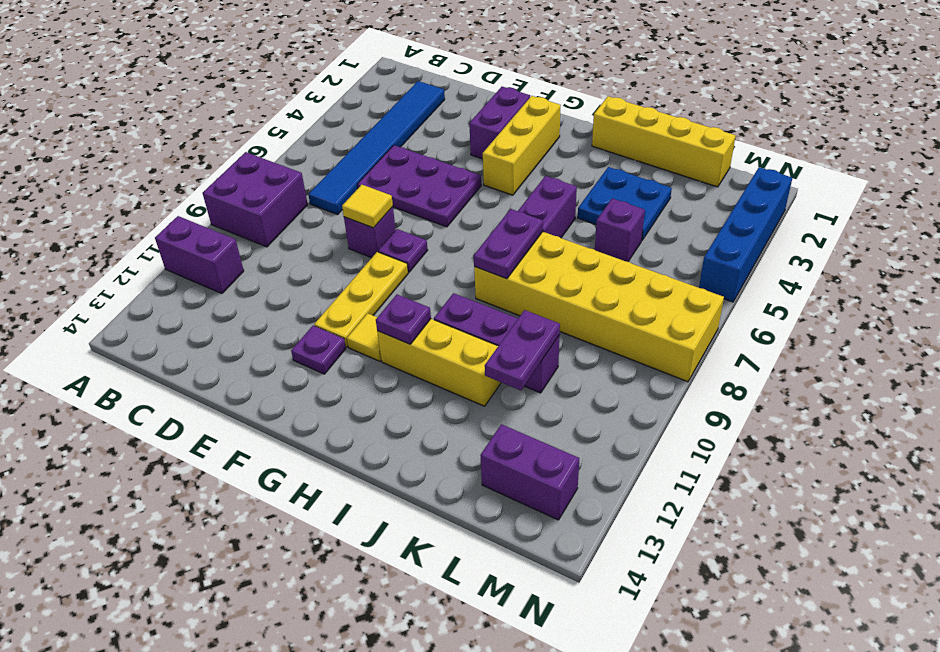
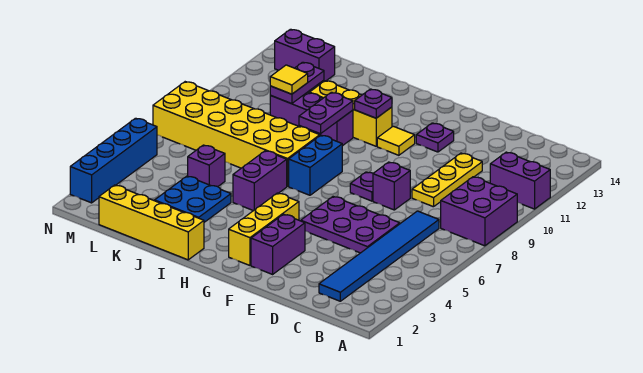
yellow tile E8 level 2 -> yellow tile K10 level 3
yellow plate F9:F11 level 1 -> yellow plate D9:D11 level 1
none -> blue brick H7:H8 level 1
purple plate I7:I8 level 2 -> purple plate I9:I10 level 2

